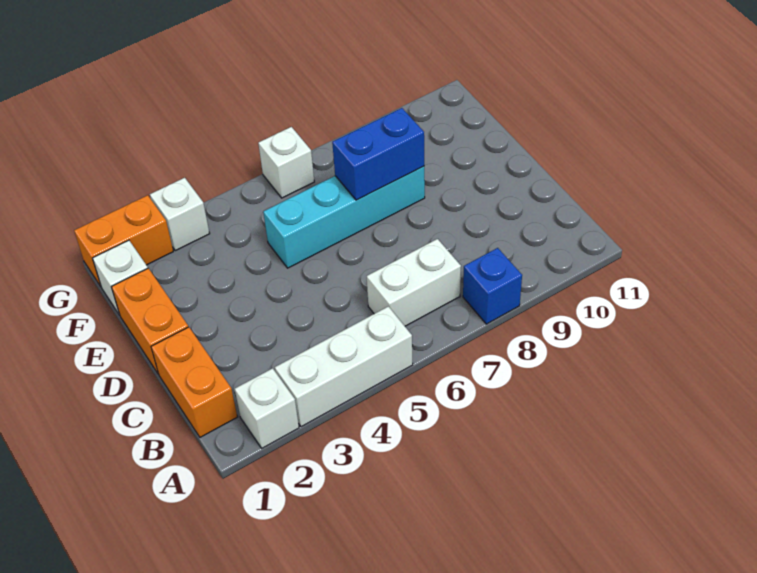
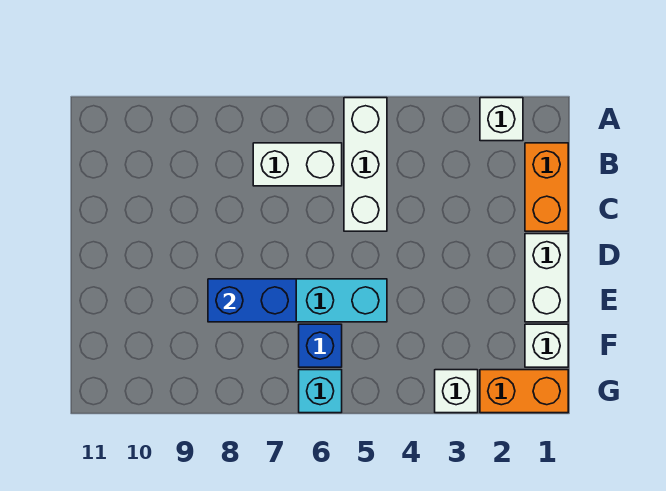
white brick A3:A5 level 1 -> white brick A5:C5 level 1
blue brick A8 level 1 -> blue brick F6 level 1
orange brick D1:E1 level 1 -> white brick D1:E1 level 1
white brick G6 level 1 -> cyan brick G6 level 1

